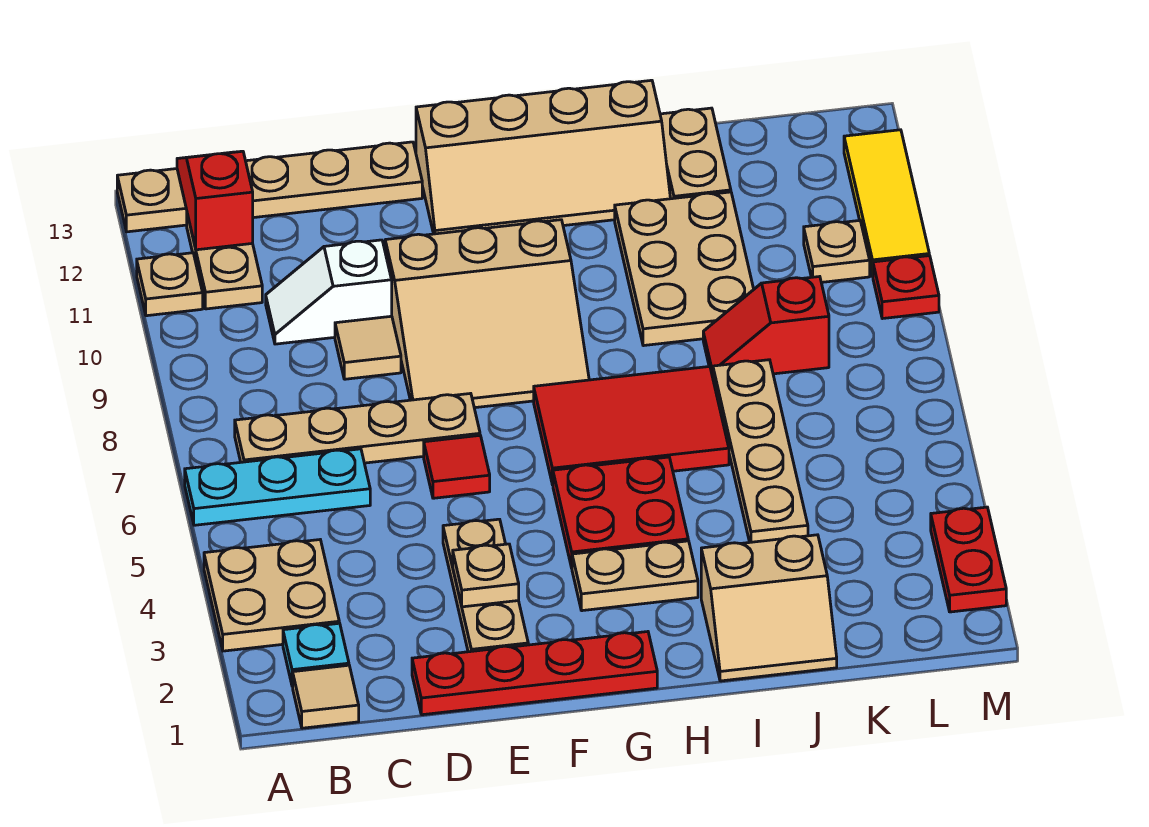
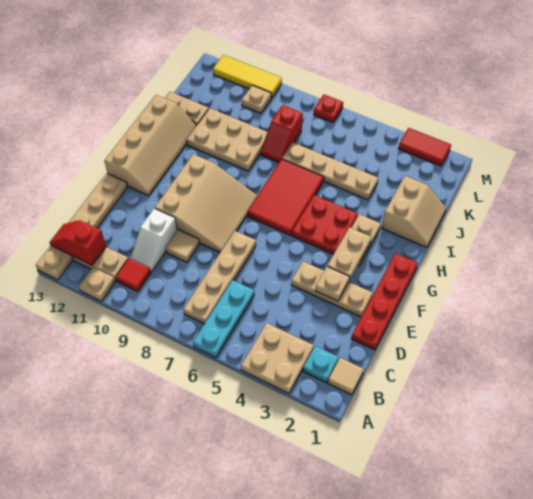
red tile E6 level 1 -> red tile B10 level 1
none -> tan plate F3:G3 level 2
red plate M2:M3 level 1 -> red tile M2:M3 level 1
red plate M9 level 1 -> red plate M7 level 1

